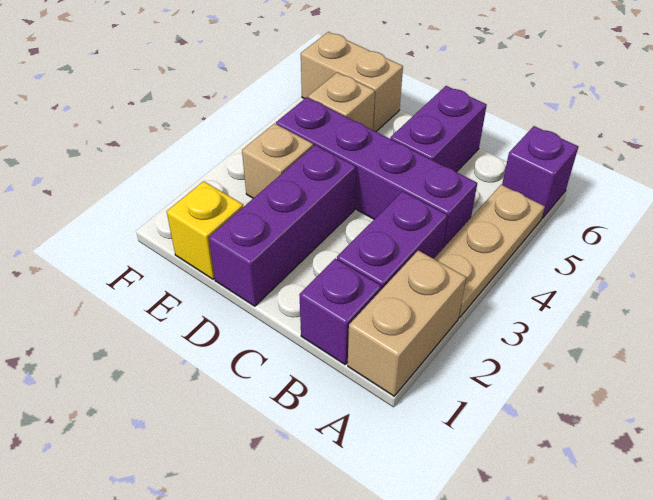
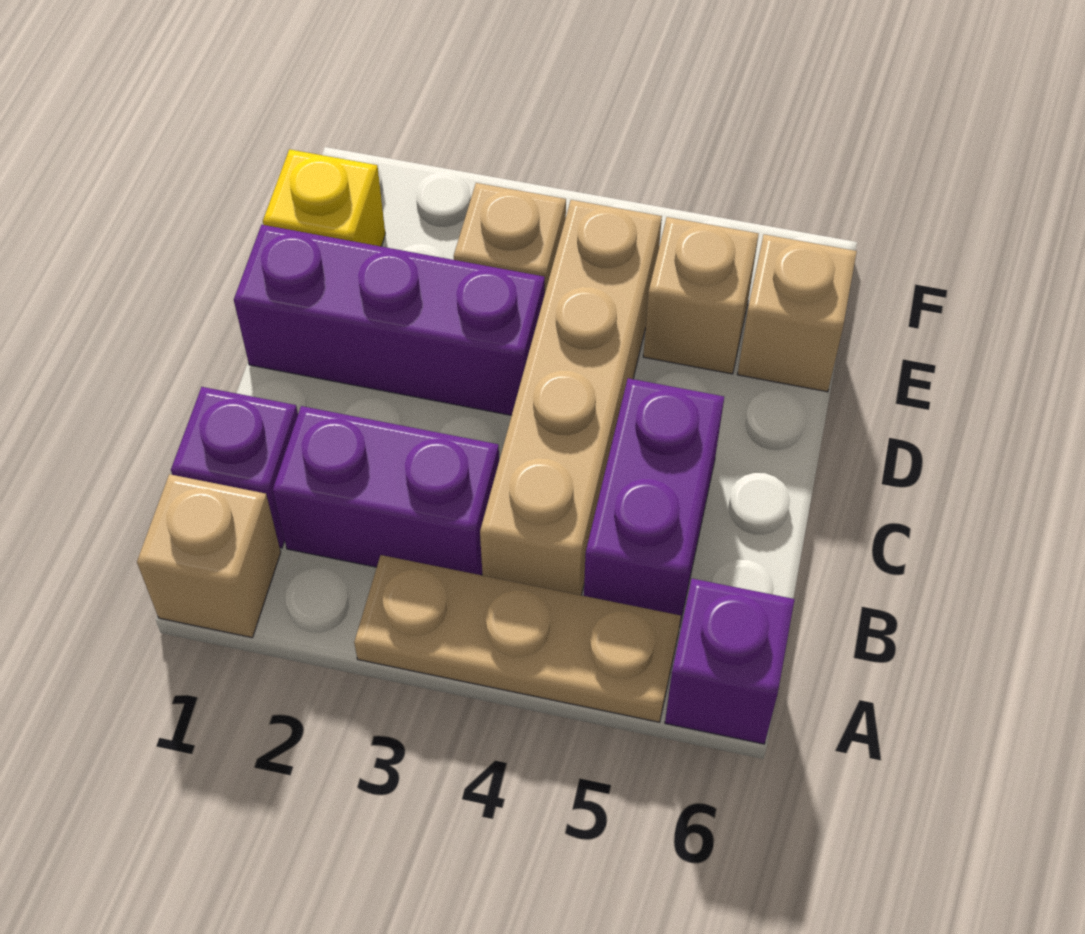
tan brick A1:A2 level 1 -> tan brick A1 level 1
purple brick B4:E4 level 1 -> tan brick B4:E4 level 1
purple brick C5:C6 level 1 -> purple brick B5:C5 level 1
tan brick E6:F6 level 1 -> tan brick E6 level 1

